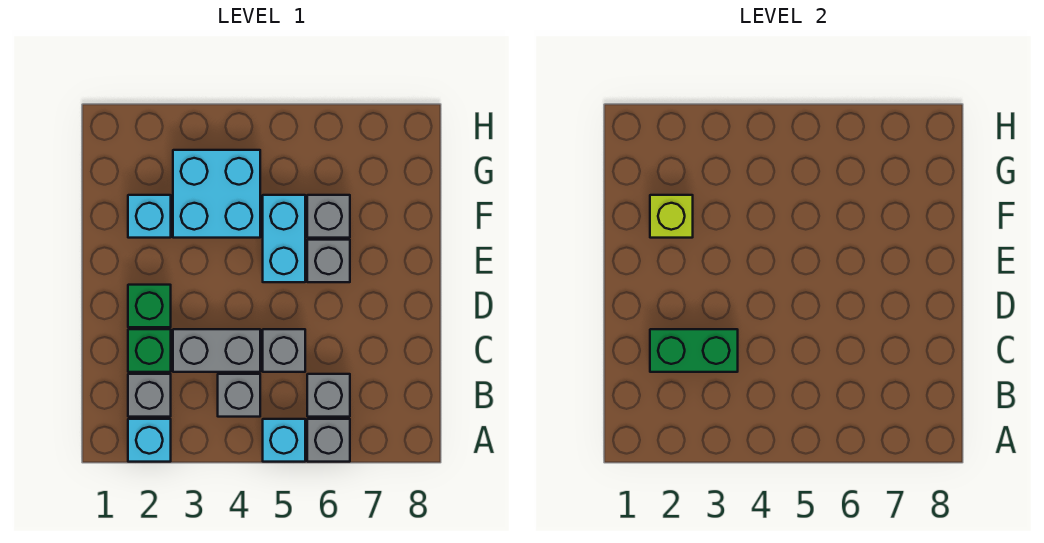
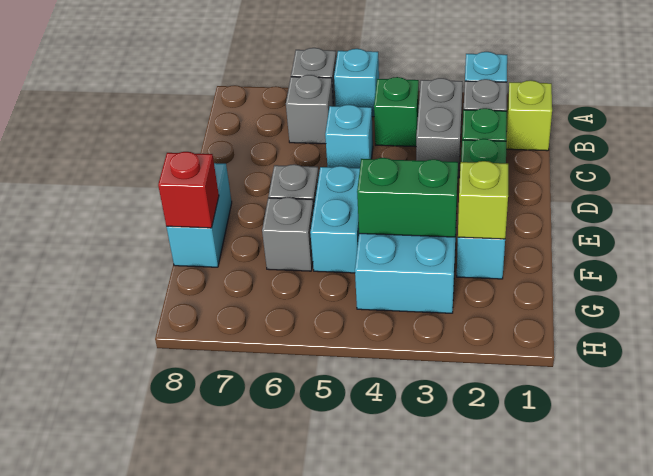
none -> lime brick B1 level 1
grey brick B4 level 1 -> green brick B4 level 1
green brick C2:C3 level 2 -> green brick F3:F4 level 2
grey brick C3:C4 level 1 -> grey brick B3:C3 level 1
grey brick C5 level 1 -> cyan brick C5 level 1
none -> cyan brick E8:F8 level 1
none -> red brick F8 level 2

